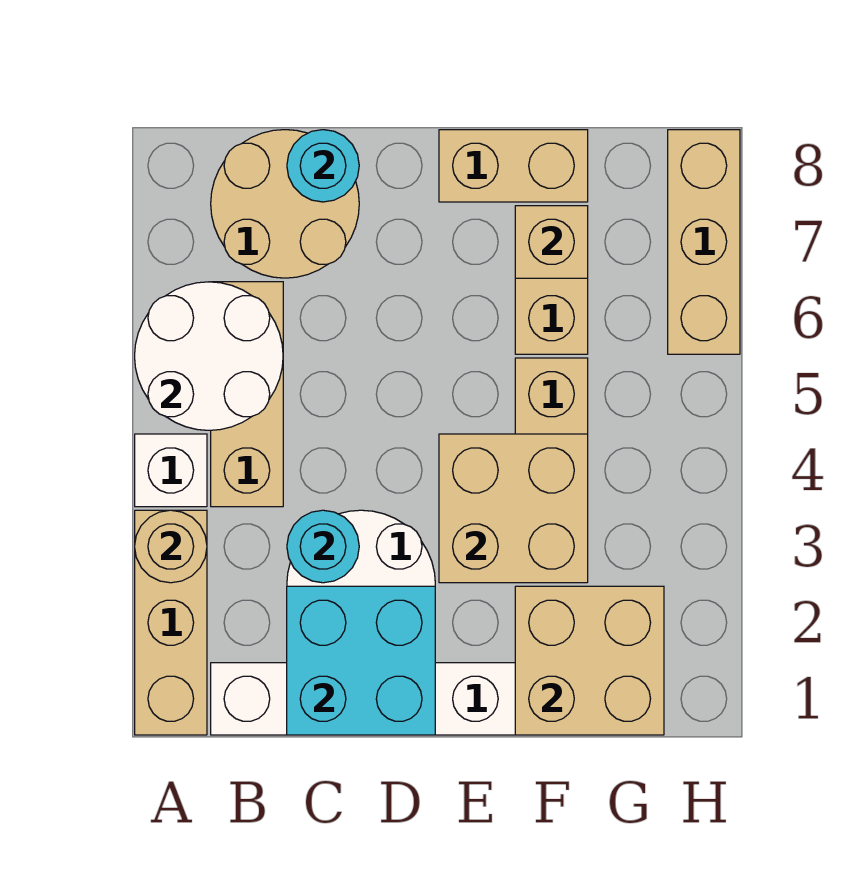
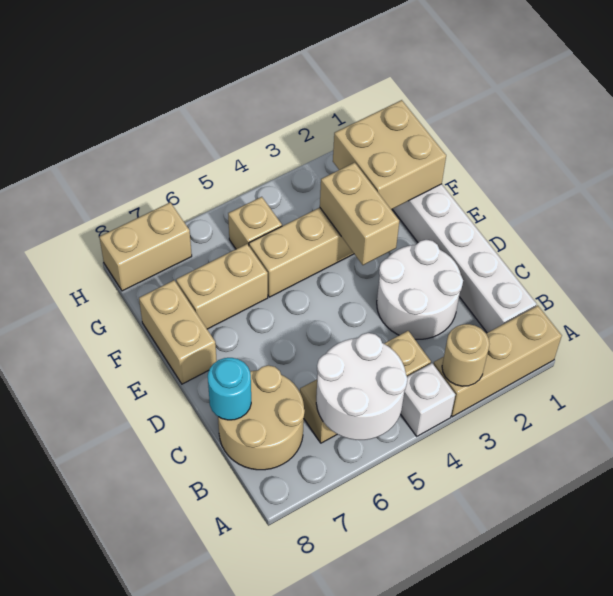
cyan brick C1:D2 level 2 -> none
cyan round brick C3 level 2 -> none
tan brick E3:F4 level 2 -> tan brick E3:F3 level 2
tan brick F7 level 2 -> tan brick G5 level 1
tan brick H6:H8 level 1 -> tan brick H7:H8 level 1

